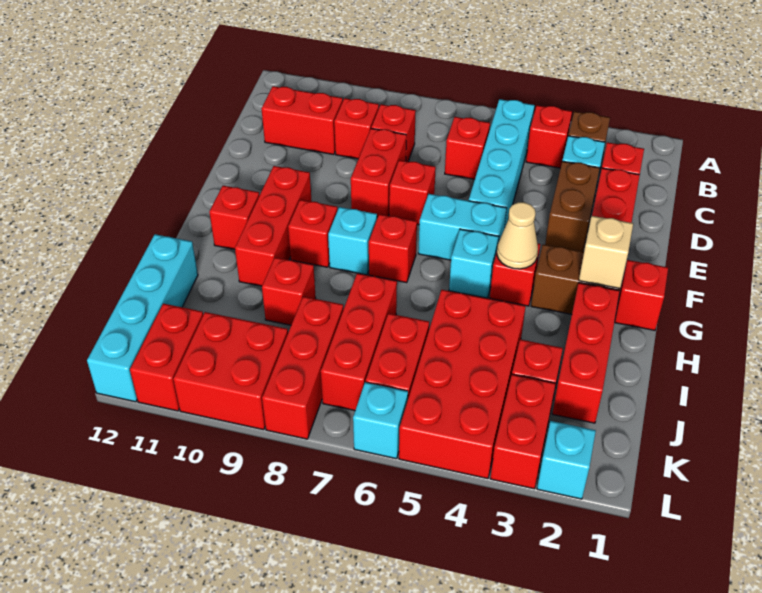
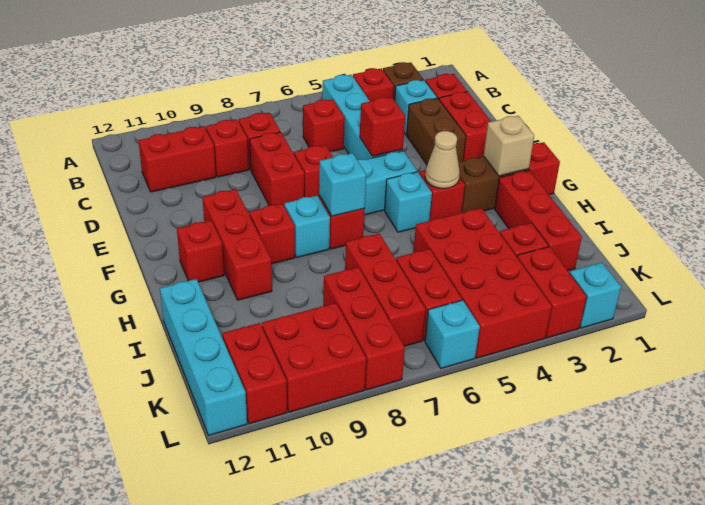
none -> cyan brick G7 level 2
red brick I9 level 1 -> red brick E5 level 2

